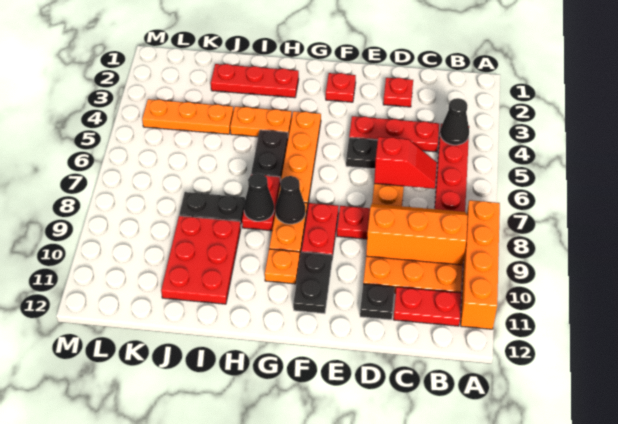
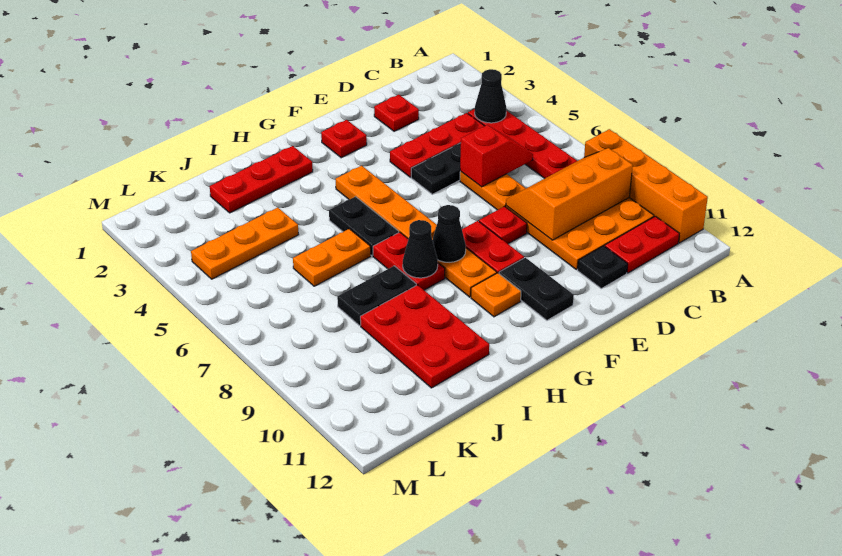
orange plate H4:I4 level 1 -> orange plate I6:J6 level 1

